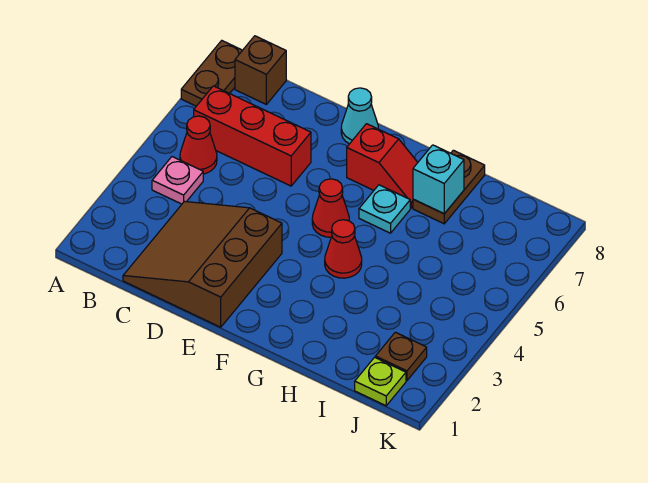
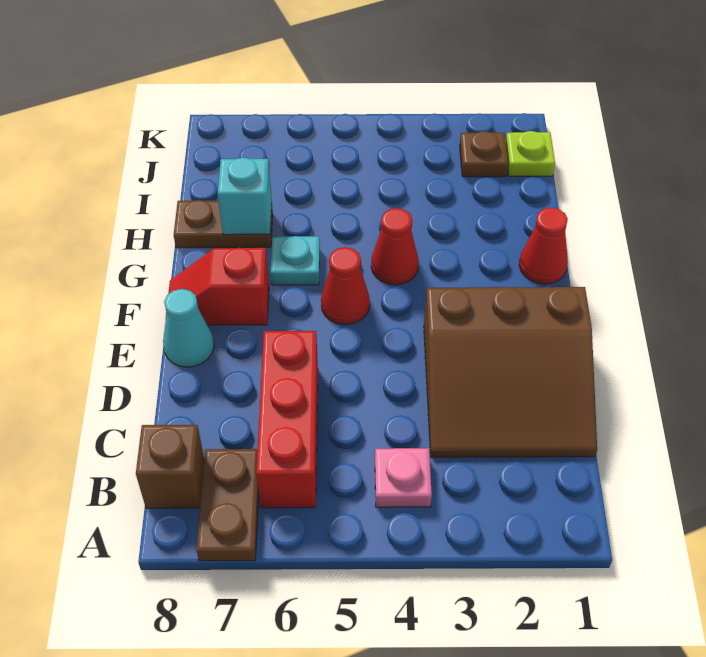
brown plate A7:A8 level 1 -> brown plate A7:B7 level 1
red cone B5 level 1 -> red cone G1 level 1
red slope F7:G7 level 1 top F -> red slope F7:F8 level 1 top 7

